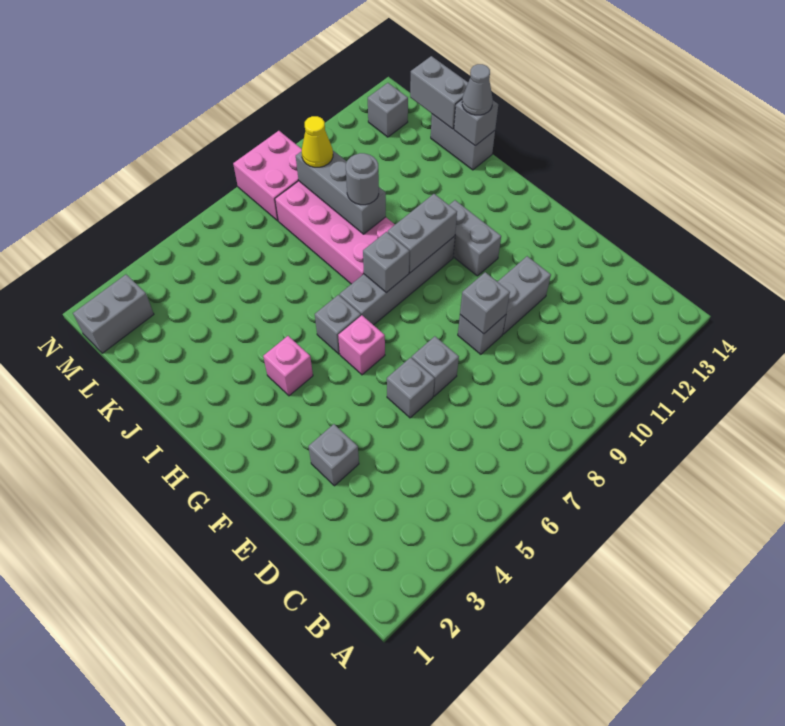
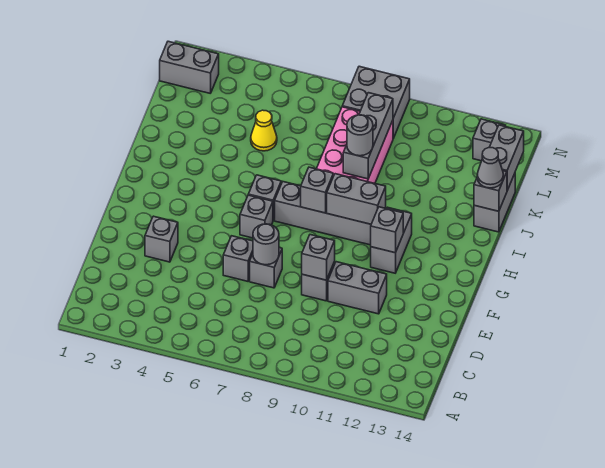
none -> grey round brick E7 level 2
pink brick G6 level 1 -> grey brick G6 level 1
none -> grey brick G11 level 2
pink brick H4 level 1 -> none
yellow cone L9 level 3 -> yellow cone K5 level 1
pink brick M8:N9 level 1 -> grey brick M8:N9 level 1

